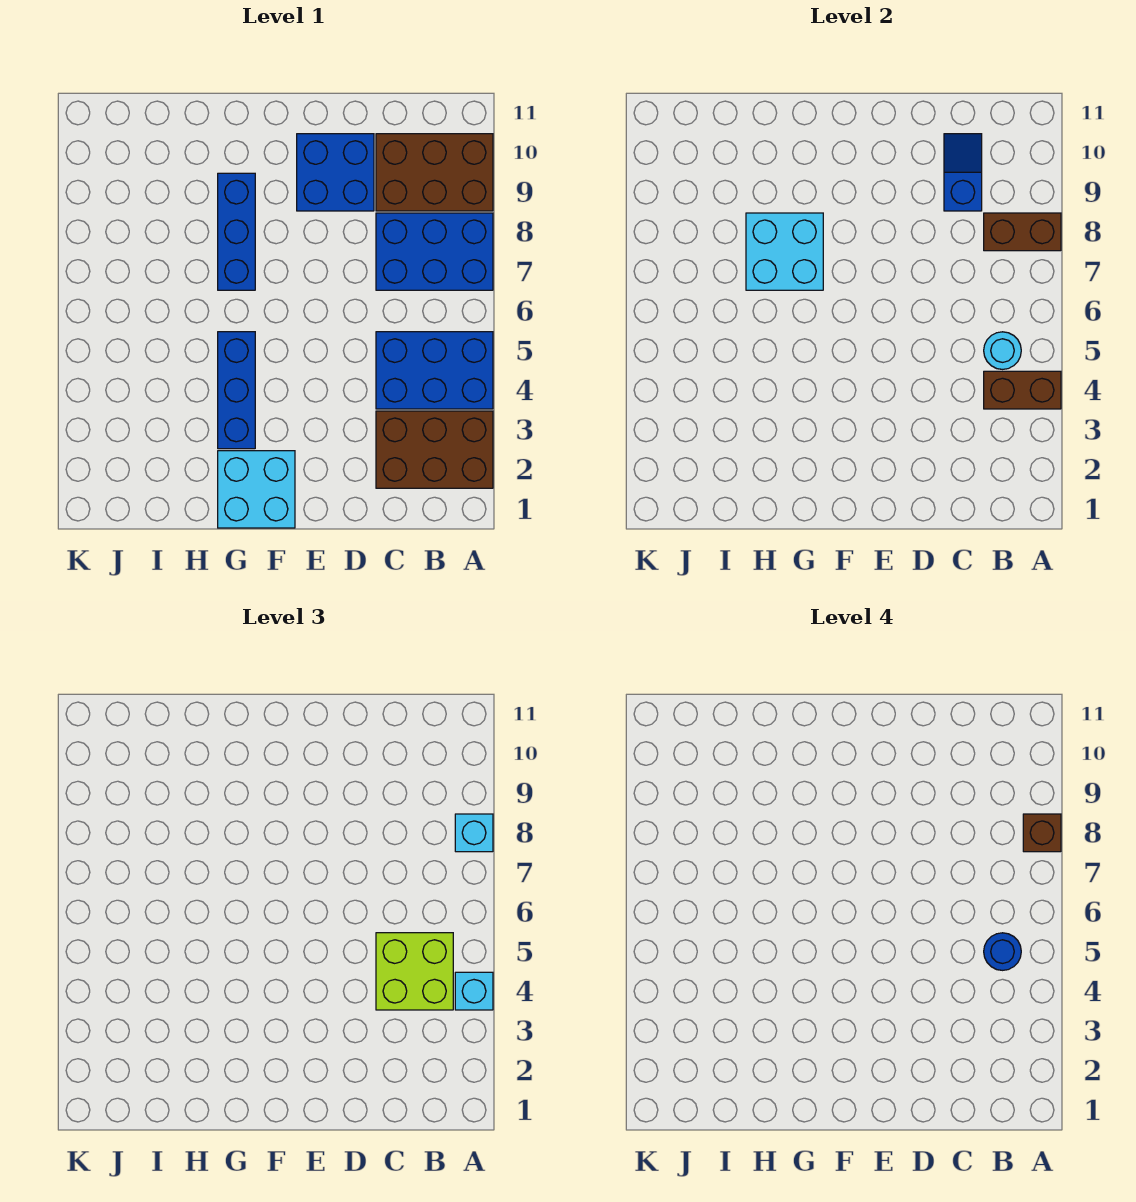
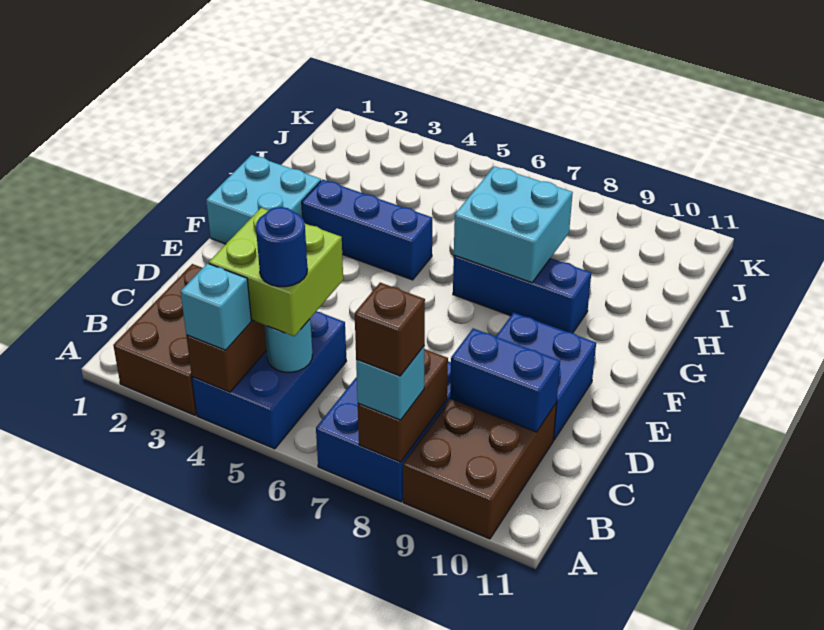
blue slope C9:C10 level 2 top 9 -> blue brick C9:C10 level 2

